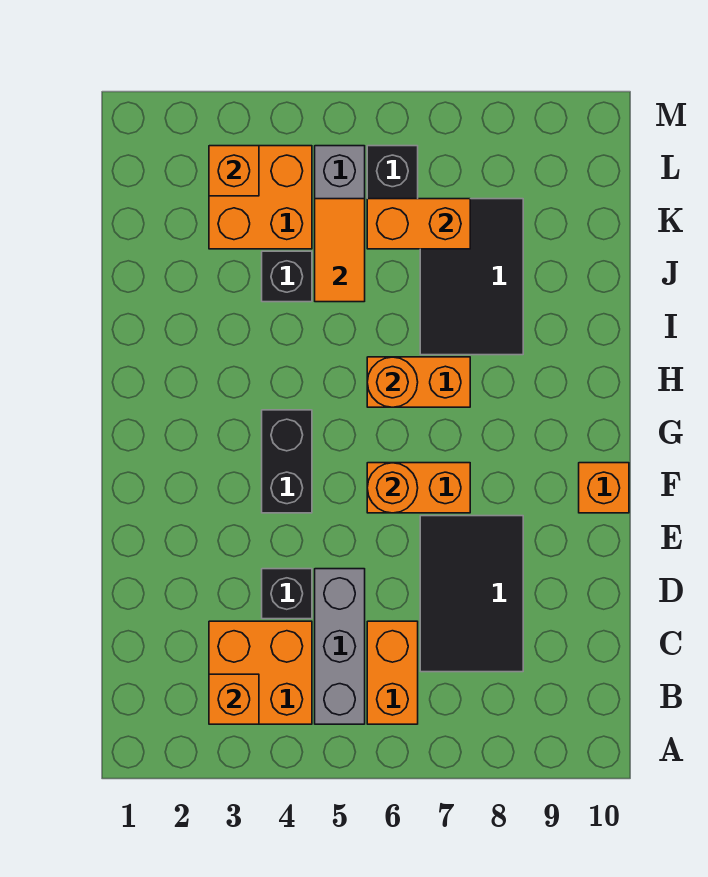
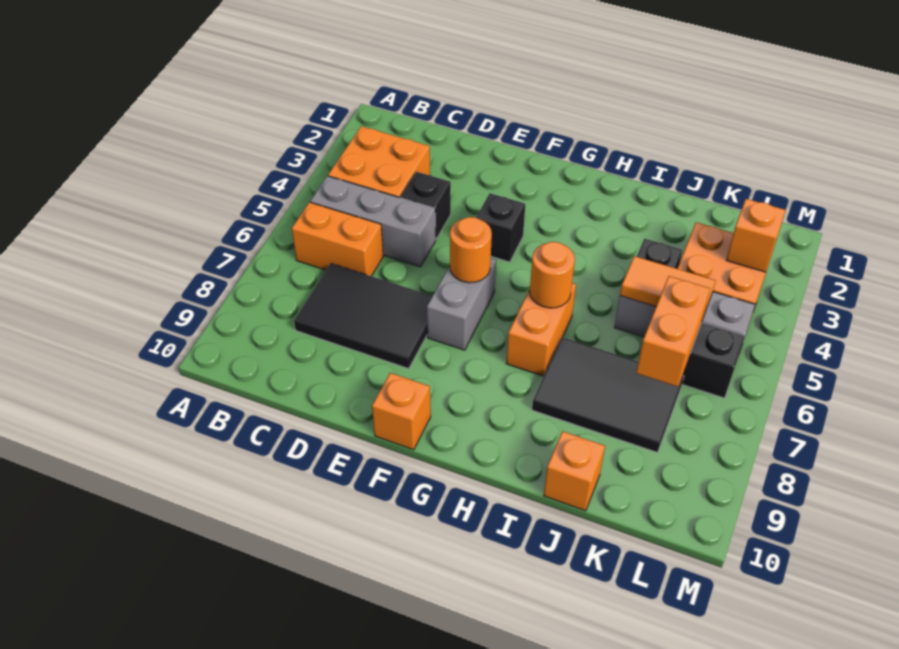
orange brick B3 level 2 -> orange brick J10 level 1
black brick F4:G4 level 1 -> black brick F4 level 1
orange brick F6:F7 level 1 -> grey brick F6:F7 level 1

